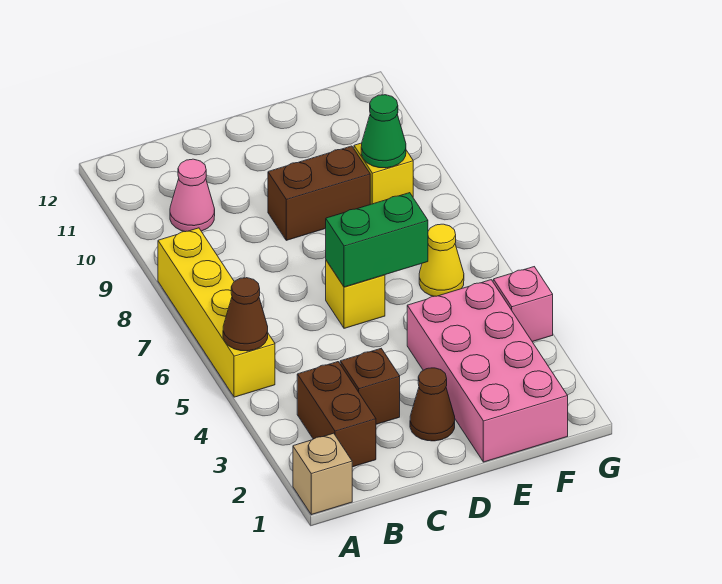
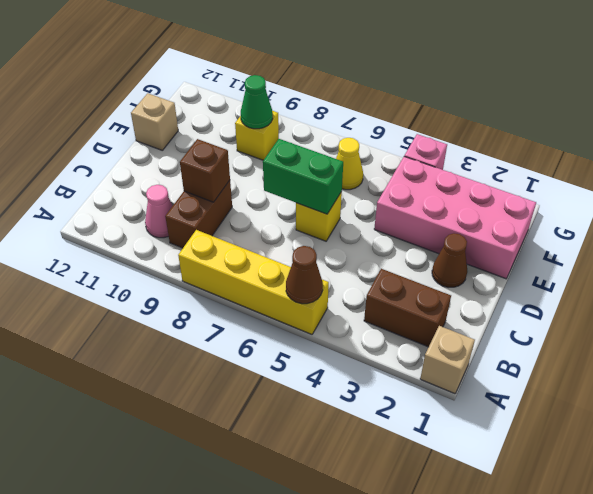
brown brick C3 level 1 -> brown brick C9 level 2
green brick D6:E6 level 2 -> green brick D6:D7 level 2
brown brick D9:E9 level 1 -> brown brick B9:C9 level 1
none -> tan brick E12 level 1

